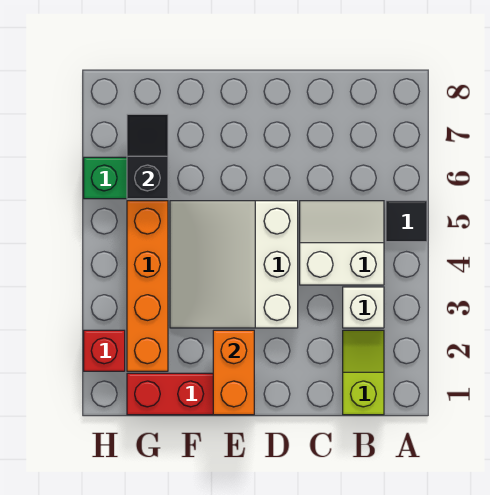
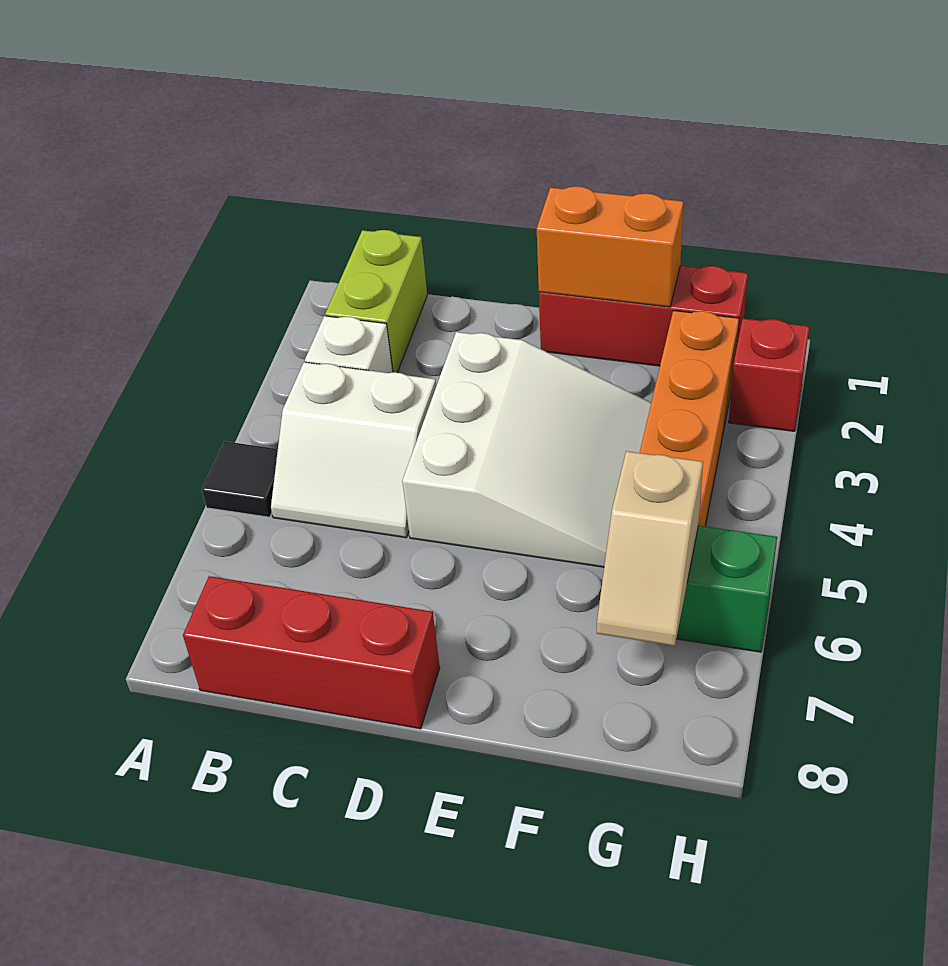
lime slope B1:B2 level 1 top 1 -> lime brick B1:B2 level 1
none -> red brick B8:D8 level 1
orange brick E1:E2 level 2 -> orange brick E1:F1 level 2
black slope G6:G7 level 2 top 6 -> tan slope G6:G7 level 2 top 6

